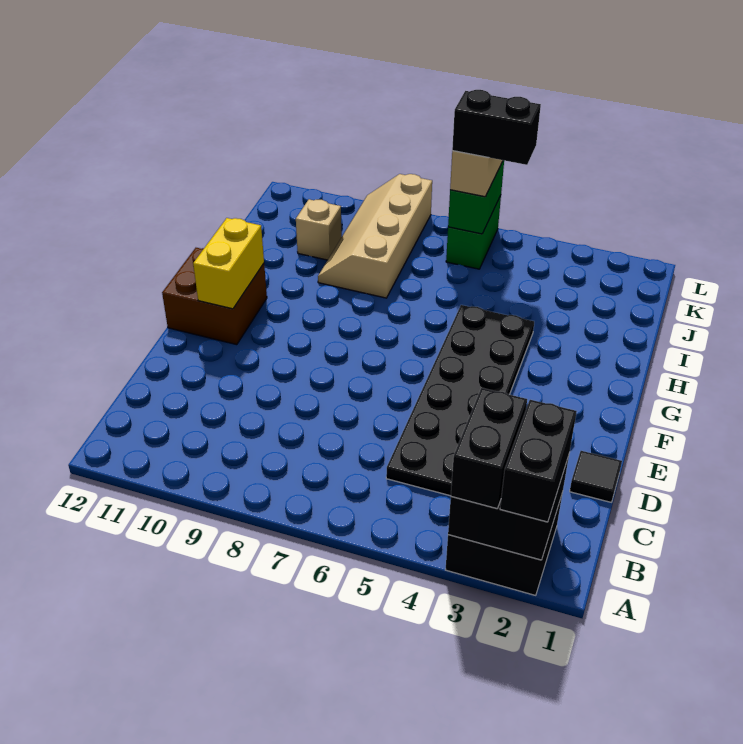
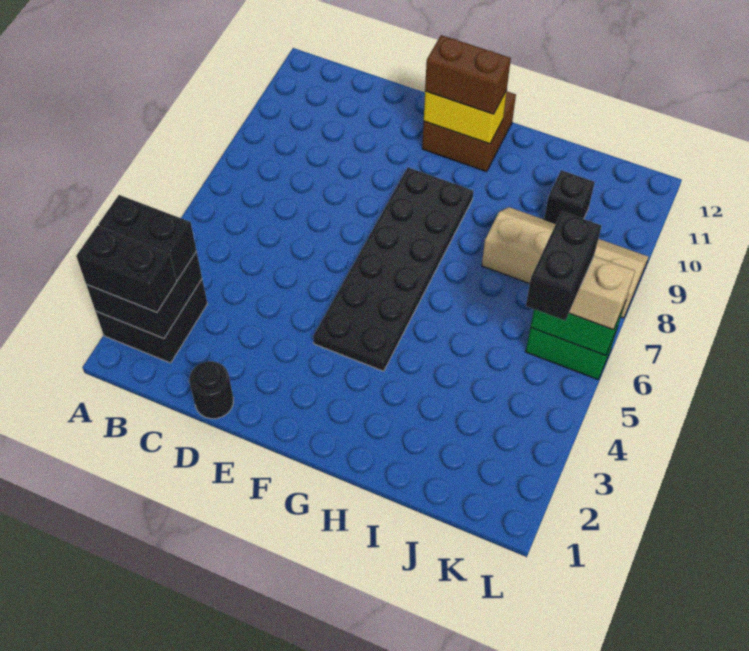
black plate C4:H5 level 1 -> black plate F4:G9 level 1
black tile D1 level 1 -> black round brick D1 level 1
none -> brown brick F11:G11 level 3
tan brick J10 level 1 -> black brick J10 level 1

